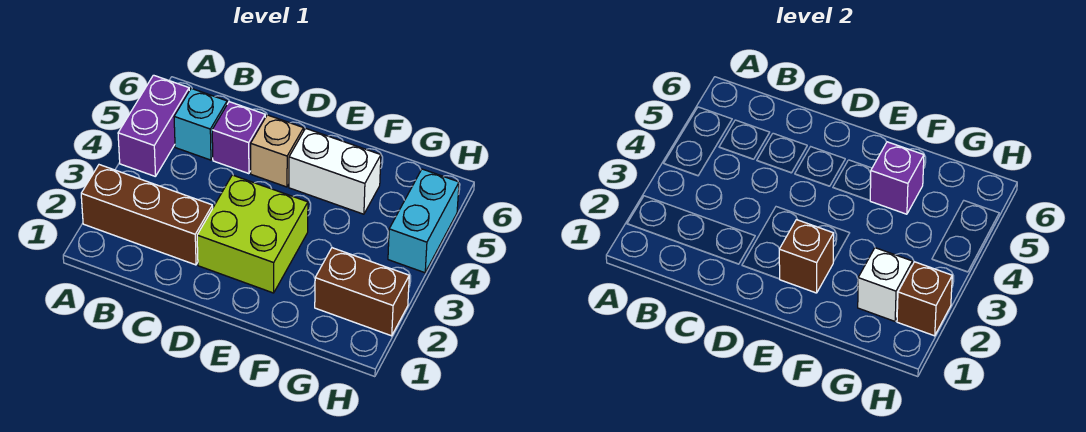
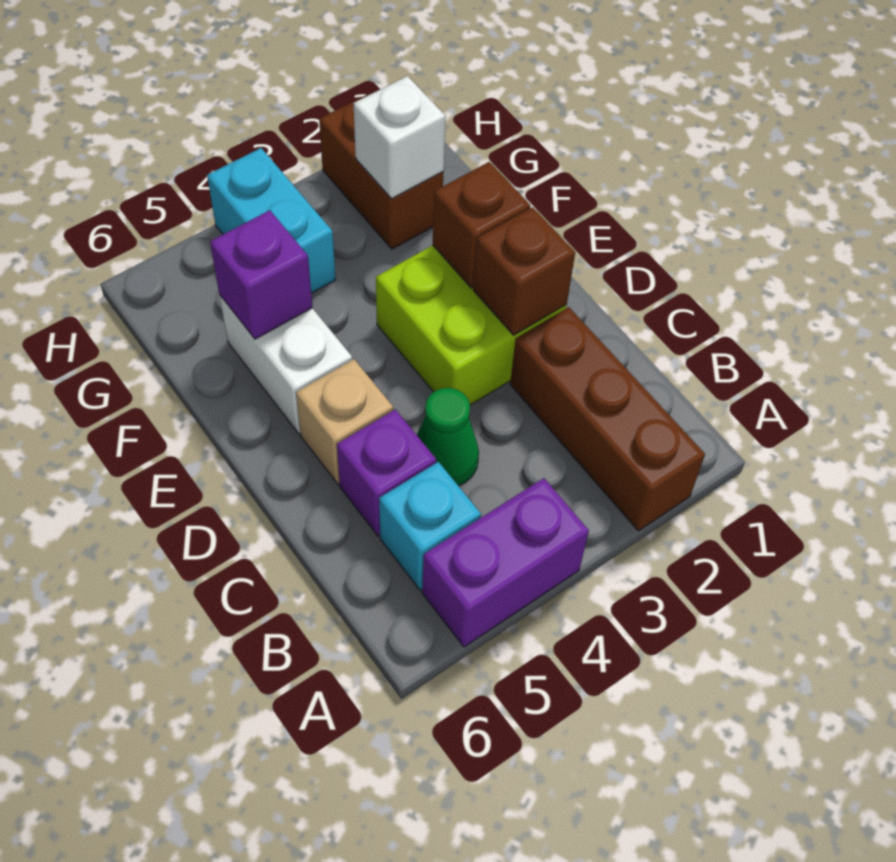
none -> green cone C4 level 1
brown brick H2 level 2 -> brown brick D2 level 2
cyan brick H4:H5 level 1 -> cyan brick G4:H4 level 1

